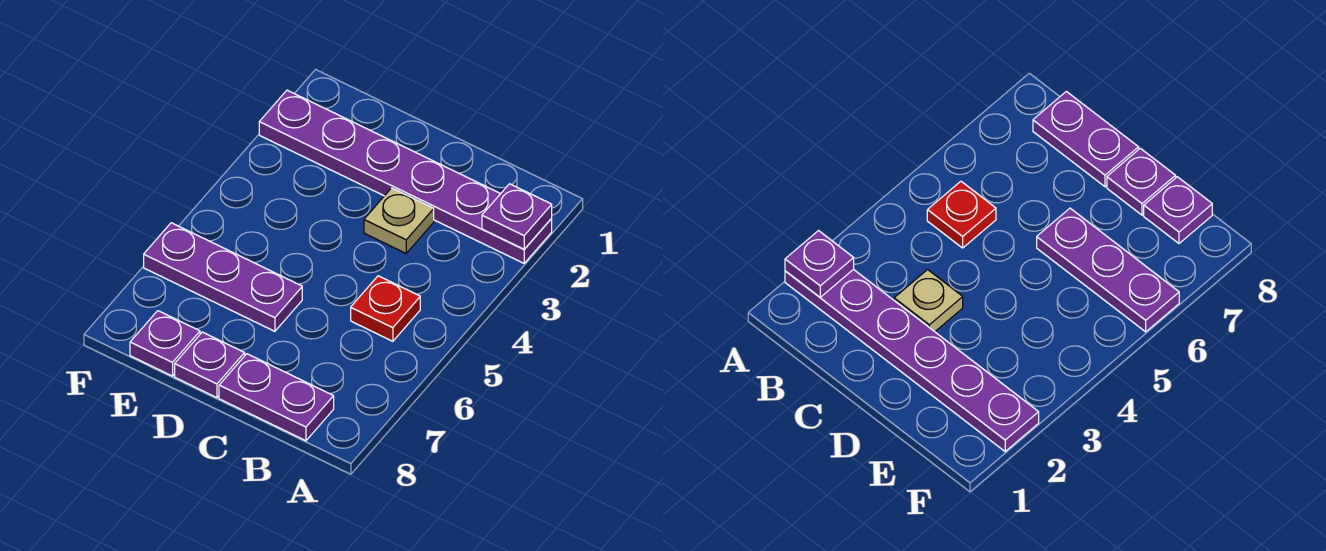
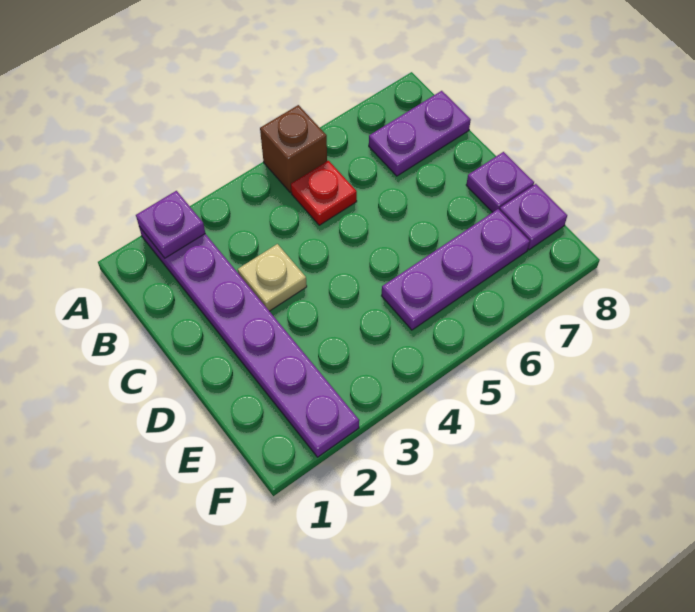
none -> brown brick A5 level 1
purple plate B8:C8 level 1 -> purple plate B7:B8 level 1
purple plate D6:F6 level 1 -> purple plate E5:E7 level 1

